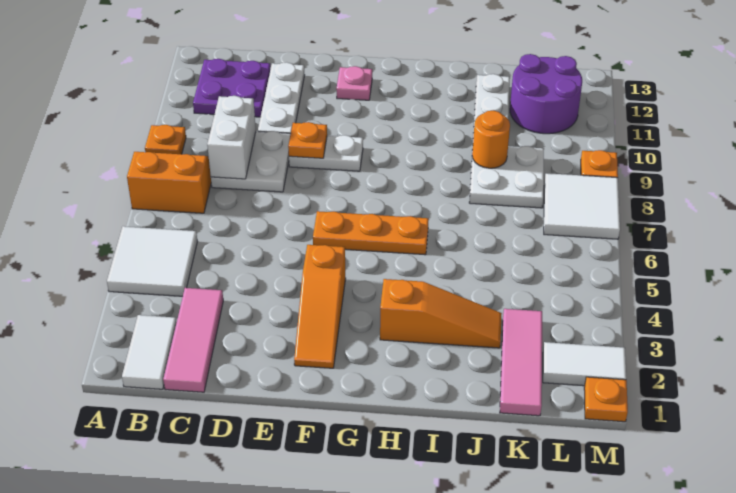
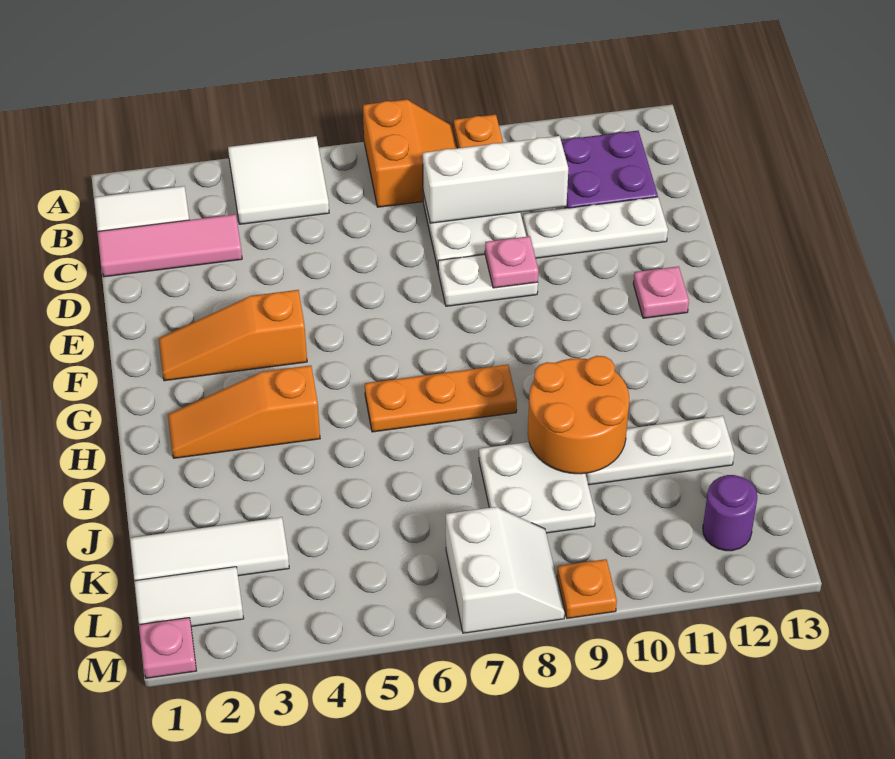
white brick C8:C9 level 2 -> white brick C8:C10 level 2
white plate E9:F9 level 1 -> white plate E8:E9 level 1
orange plate E9 level 2 -> pink plate E9 level 2
orange plate F6:H6 level 1 -> orange plate H6:H8 level 1
orange slope H3:J3 level 1 top H -> orange slope H2:H4 level 1 top 4
orange round brick J9 level 2 -> orange round brick I9:J10 level 2
pink tile K1:K3 level 1 -> white tile K1:K3 level 1
purple round brick K11:L12 level 1 -> purple round brick L12 level 1
white tile L2:M2 level 1 -> white tile L1:L2 level 1
white tile L7:M8 level 1 -> white slope L7:M8 level 1 top 7
orange plate M1 level 1 -> pink plate M1 level 1

